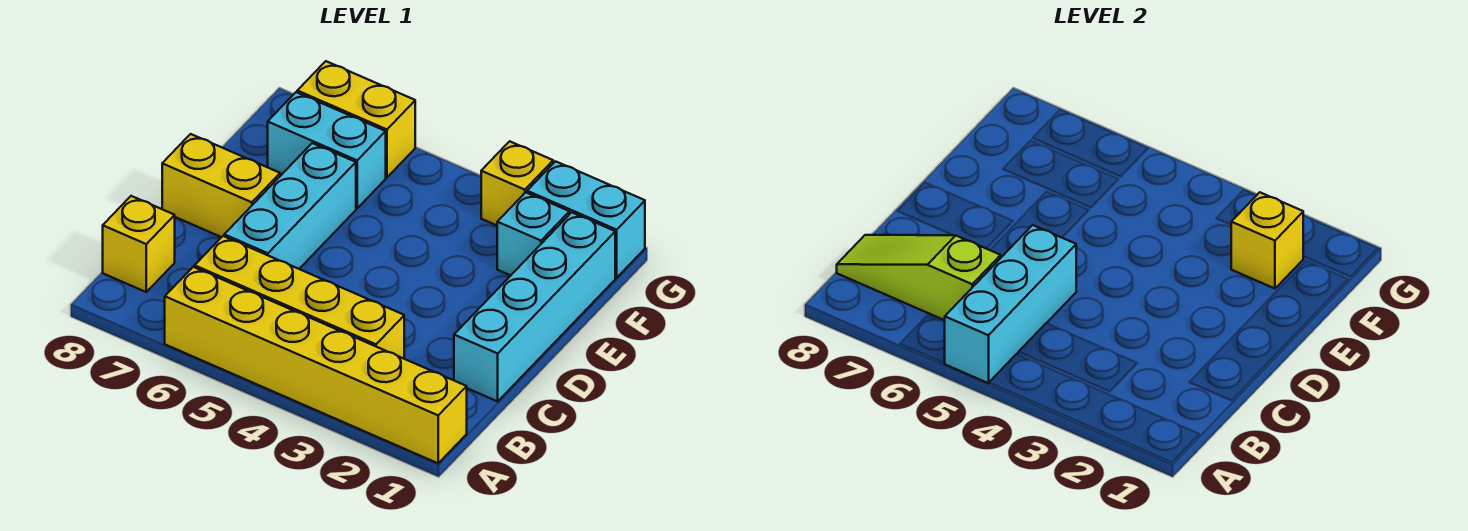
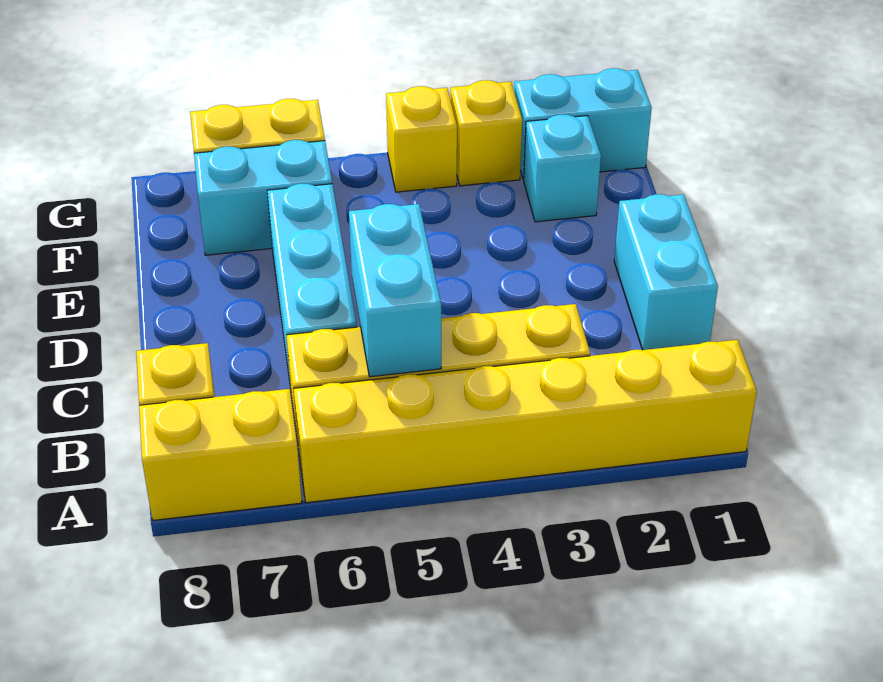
cyan brick A5:C5 level 2 -> cyan brick B5:C5 level 2
lime slope B6:B8 level 2 top 6 -> none
cyan brick C1:F1 level 1 -> cyan brick C1:D1 level 1
yellow brick D7:D8 level 1 -> yellow brick A7:A8 level 1
yellow brick F2 level 2 -> yellow brick G4 level 1

